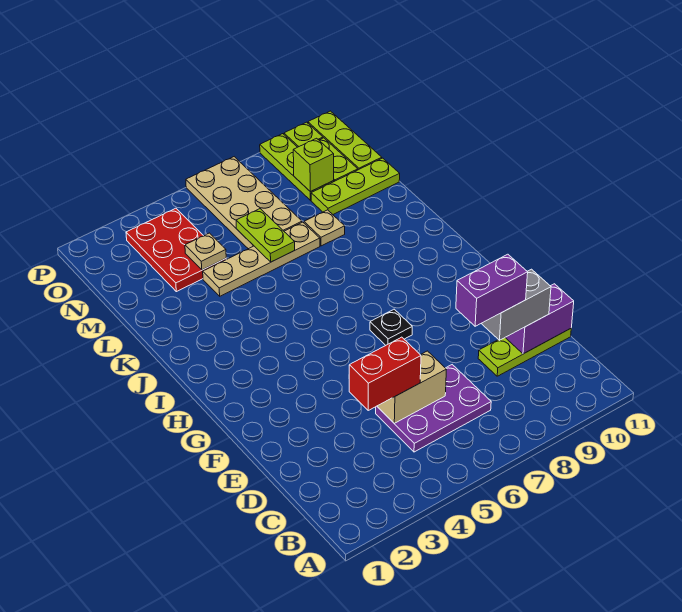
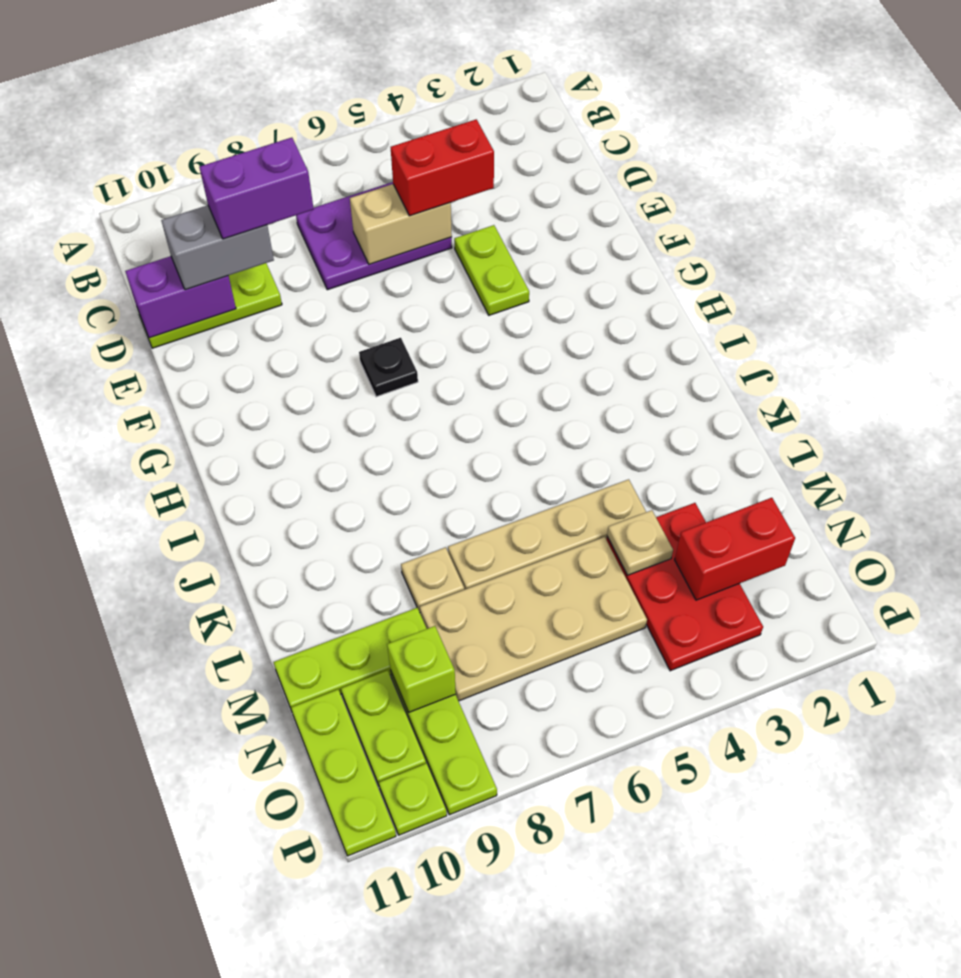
lime plate L6:M6 level 2 -> lime plate E4:F4 level 1
tan plate M6:P7 level 1 -> tan plate M5:N8 level 1
none -> red brick N2:N3 level 2

